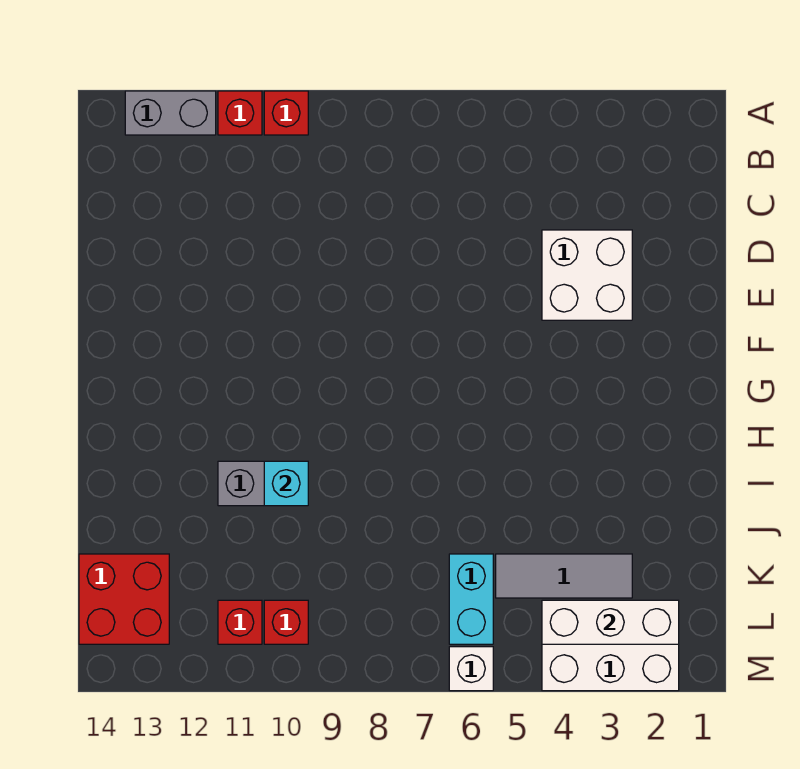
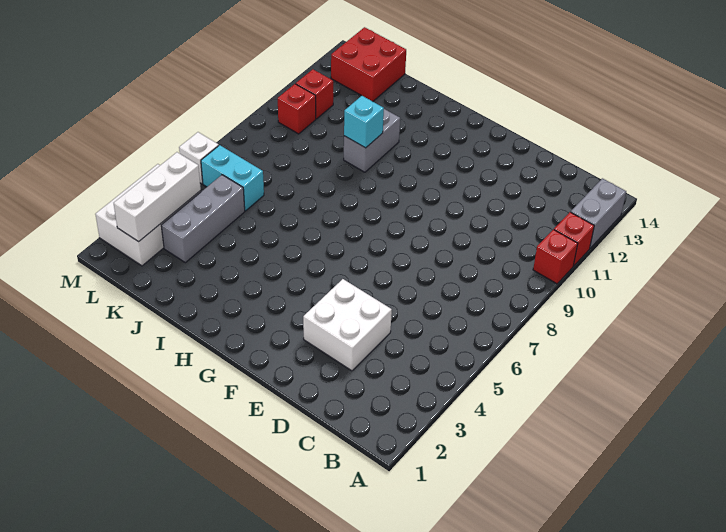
grey tile K3:K5 level 1 -> grey brick K3:K5 level 1

